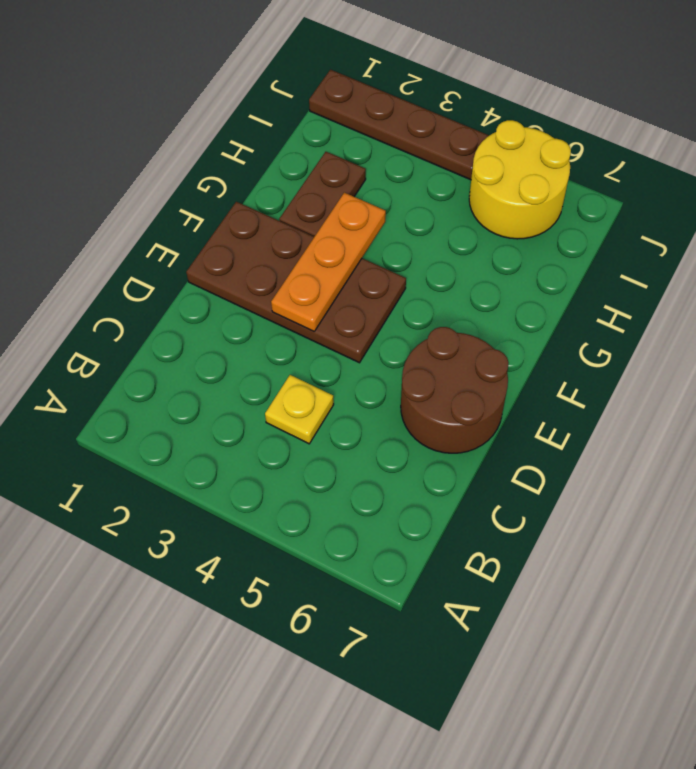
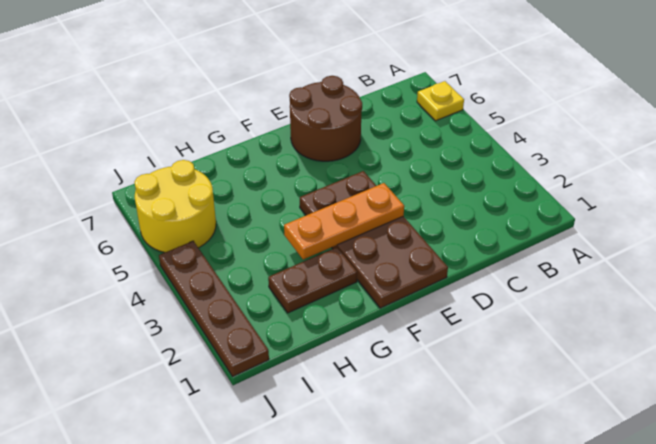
yellow plate C4 level 1 -> yellow plate A6 level 1

